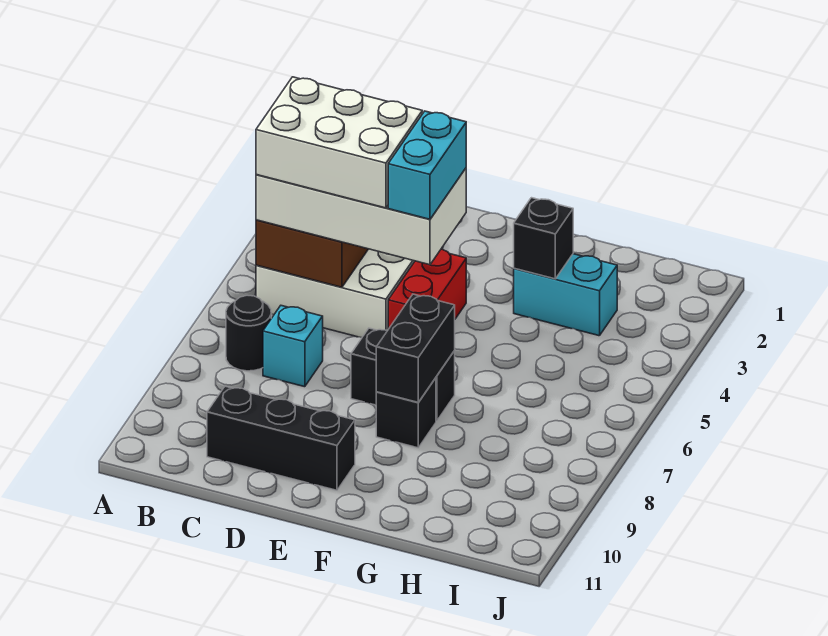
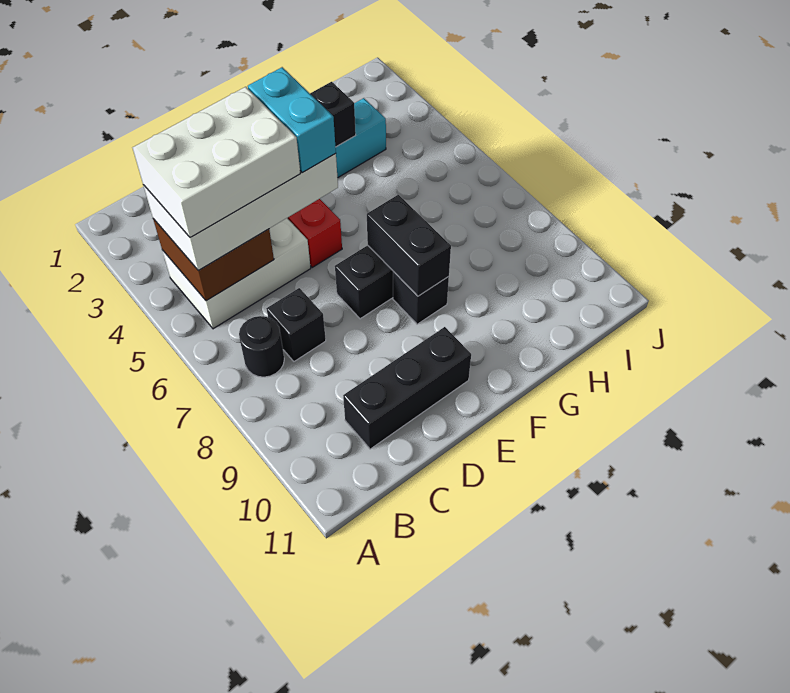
cyan brick C7 level 1 -> black brick C7 level 1

